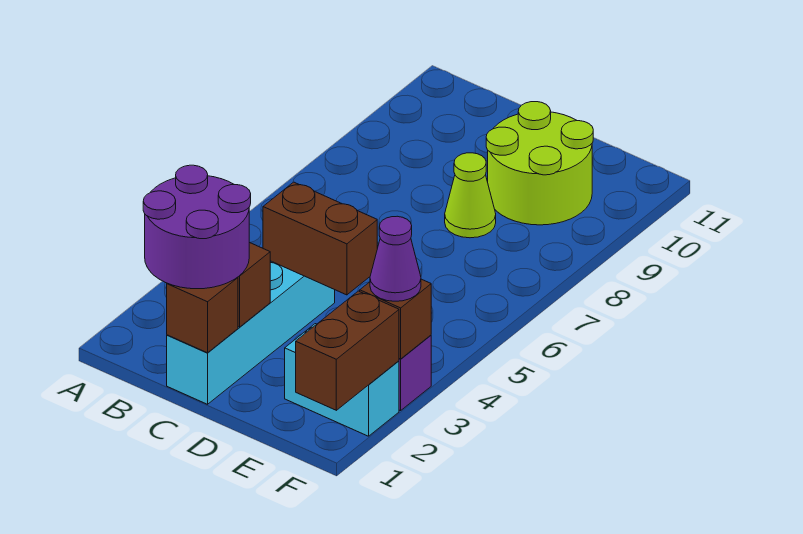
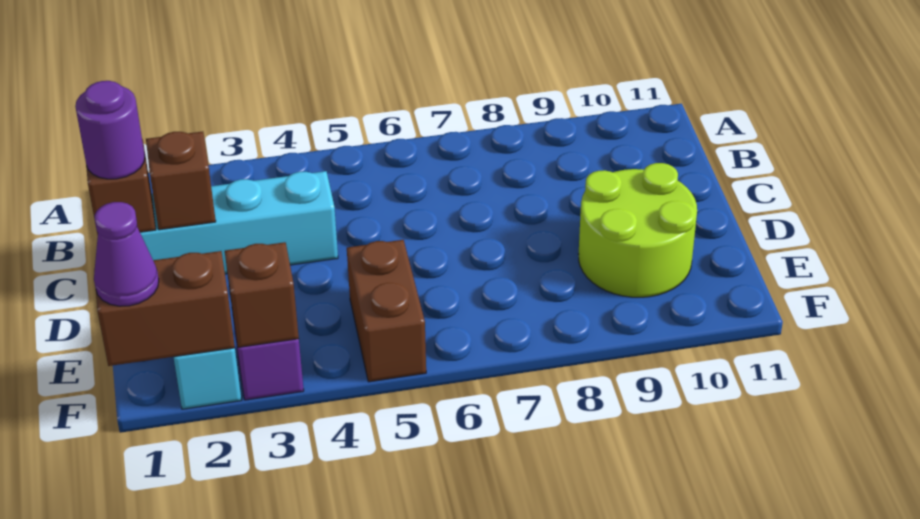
purple round brick B1:C2 level 3 -> purple round brick C1 level 3
brown brick C4:D4 level 2 -> brown brick E5:F5 level 1
lime cone D8 level 1 -> none
purple cone F3 level 3 -> purple cone F1 level 3

